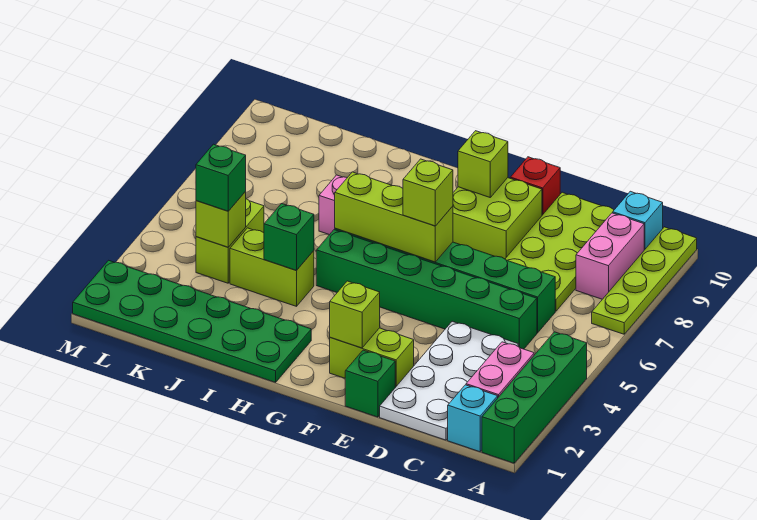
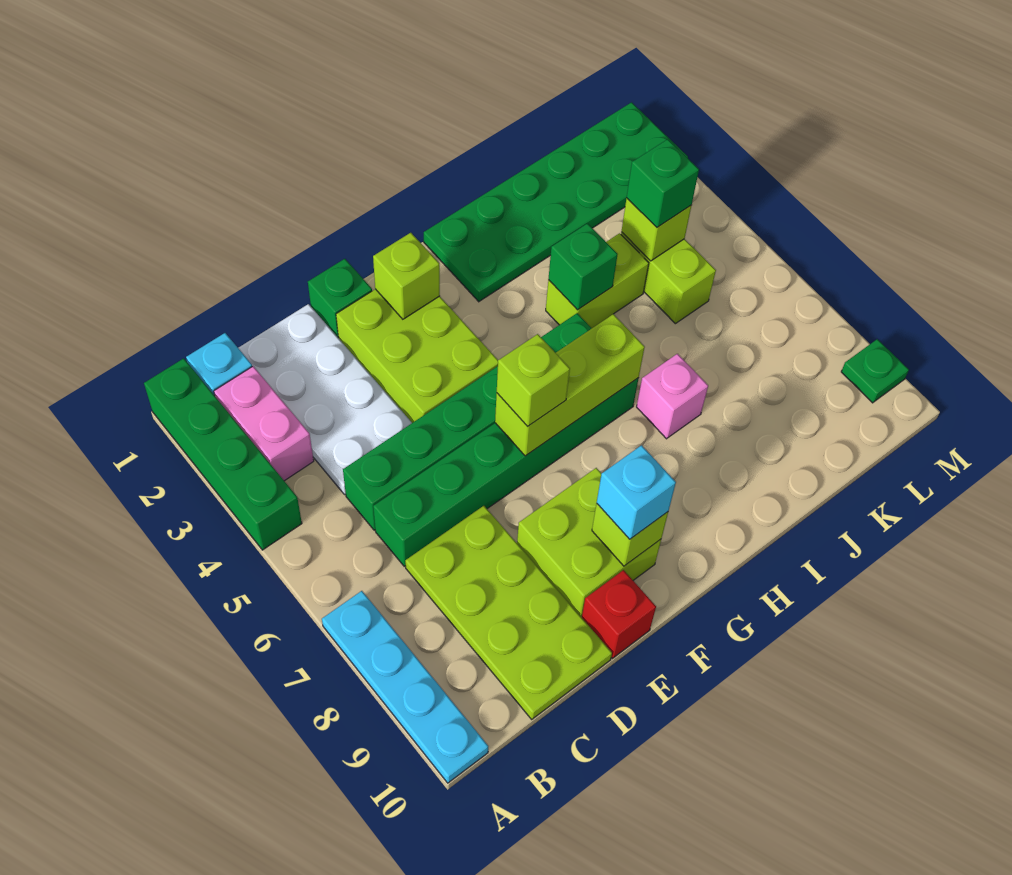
lime plate A7:A10 level 1 -> cyan plate A7:A10 level 1
pink brick B8:B9 level 1 -> none
cyan brick B10 level 1 -> cyan brick F9 level 3
lime brick E2:F2 level 1 -> lime brick E2:F4 level 1
none -> green plate M9 level 1

